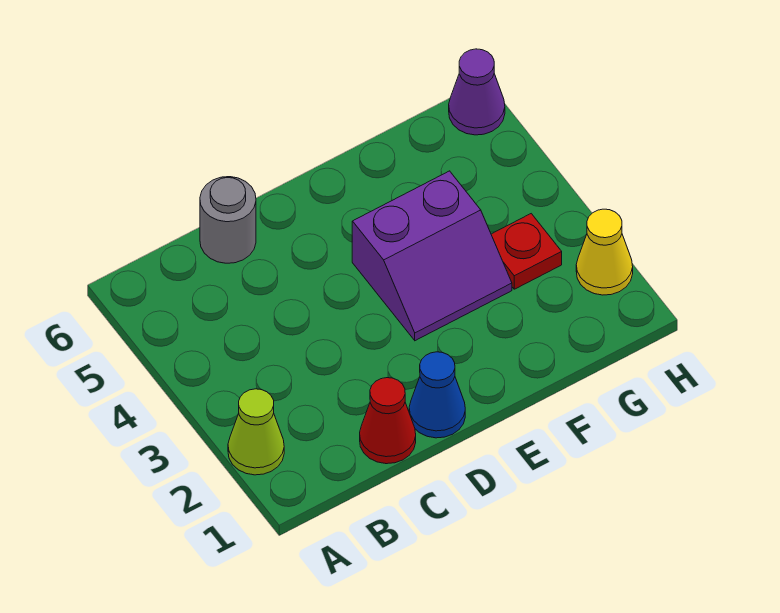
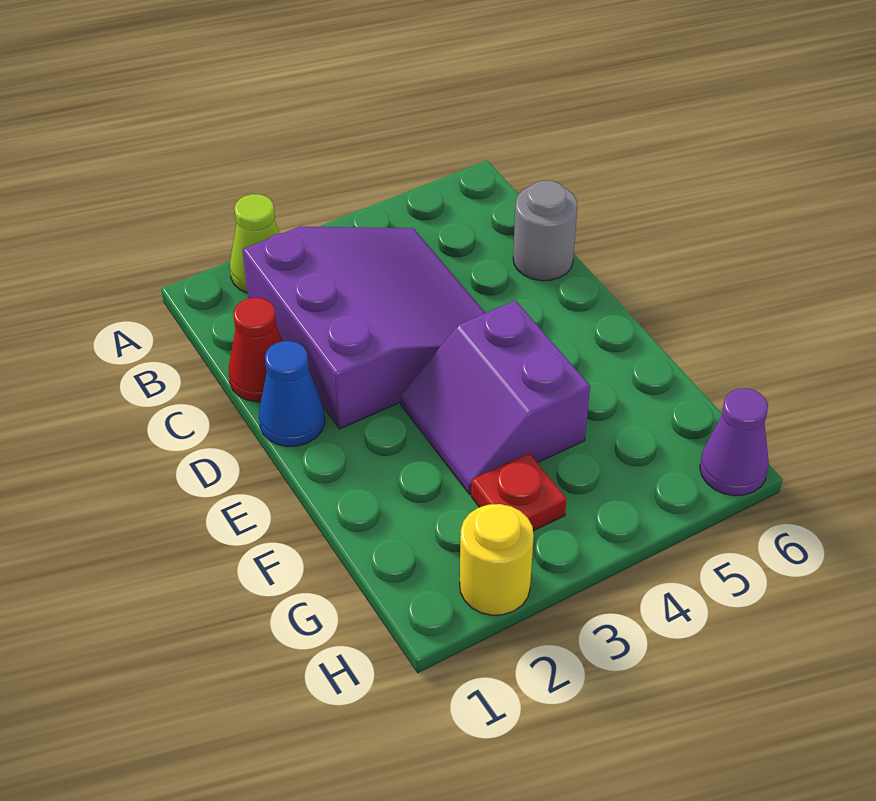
none -> purple slope B2:D4 level 1 top 2
yellow cone H2 level 1 -> yellow round brick H2 level 1

